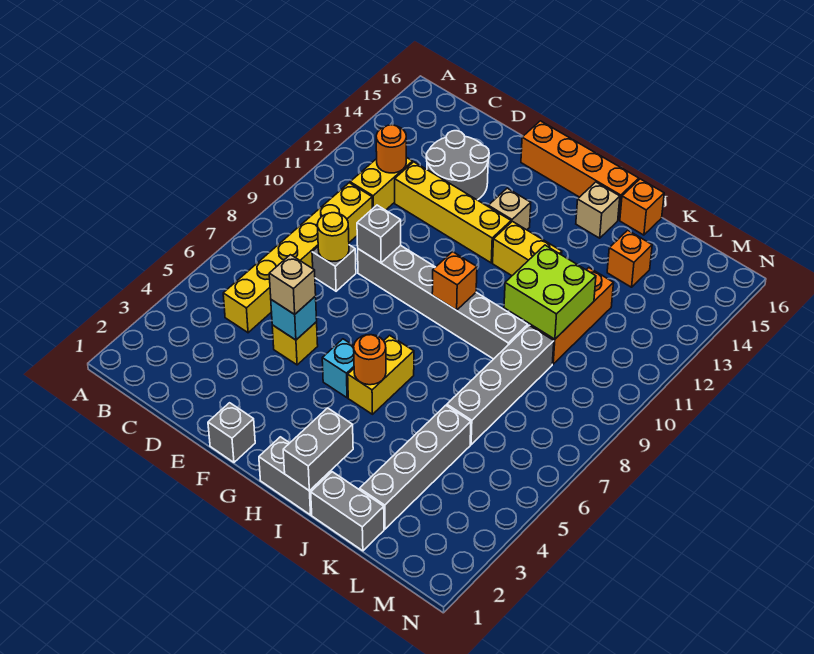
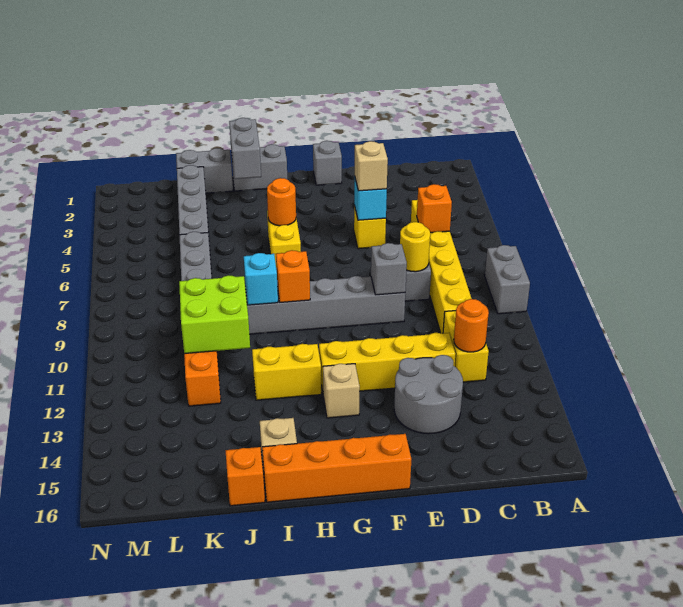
none -> grey brick A8:A9 level 1
cyan brick G5 level 1 -> cyan brick I9 level 2
orange brick K14 level 1 -> orange brick C6 level 2

